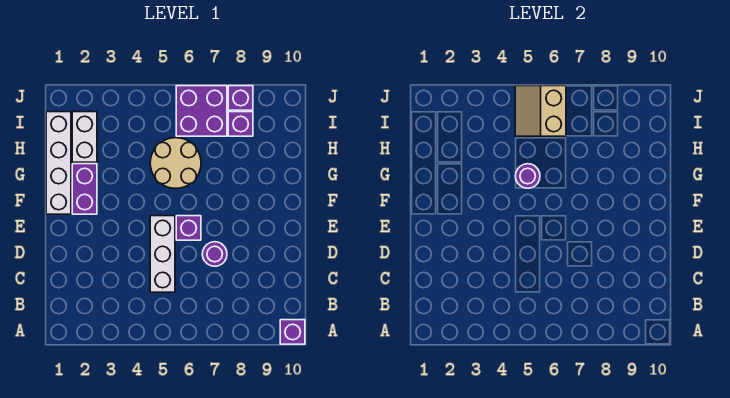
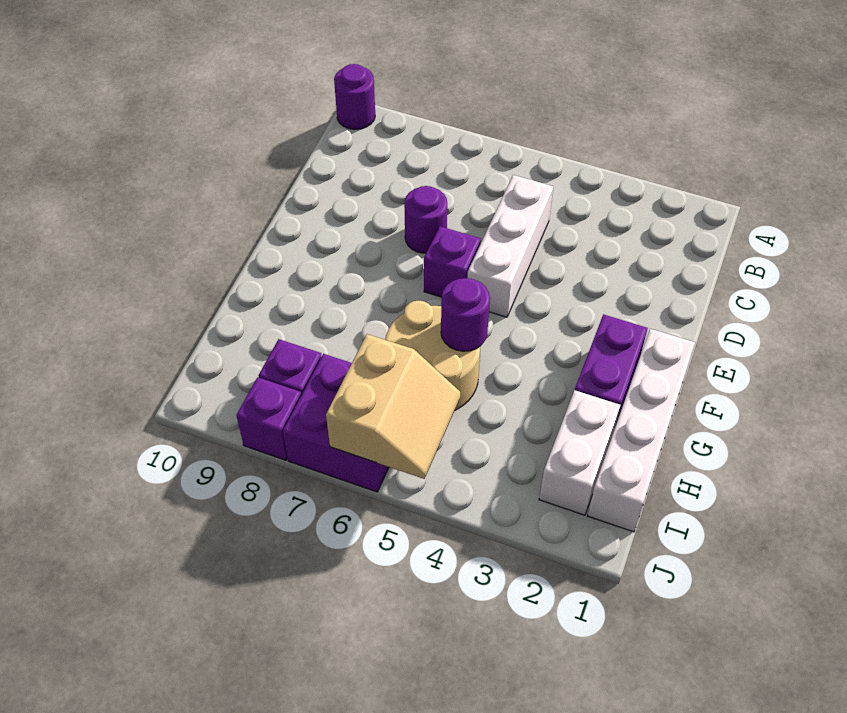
purple brick A10 level 1 -> purple round brick A10 level 1

